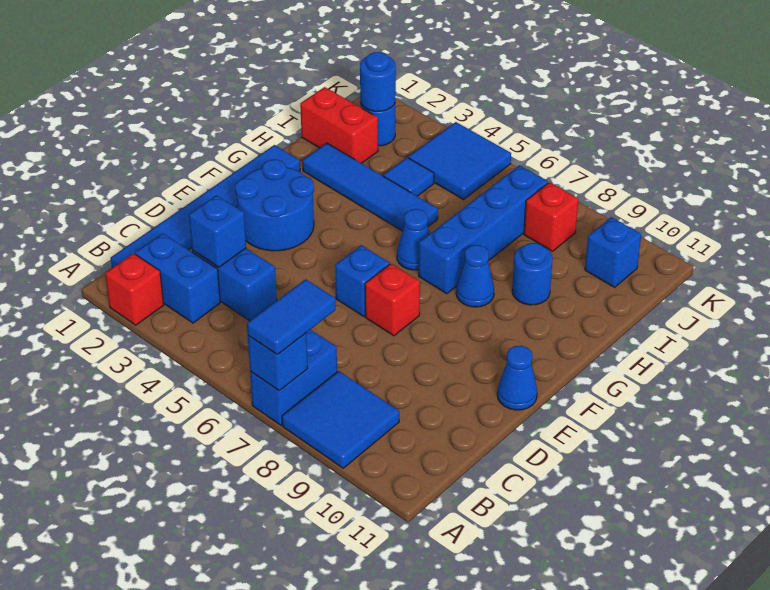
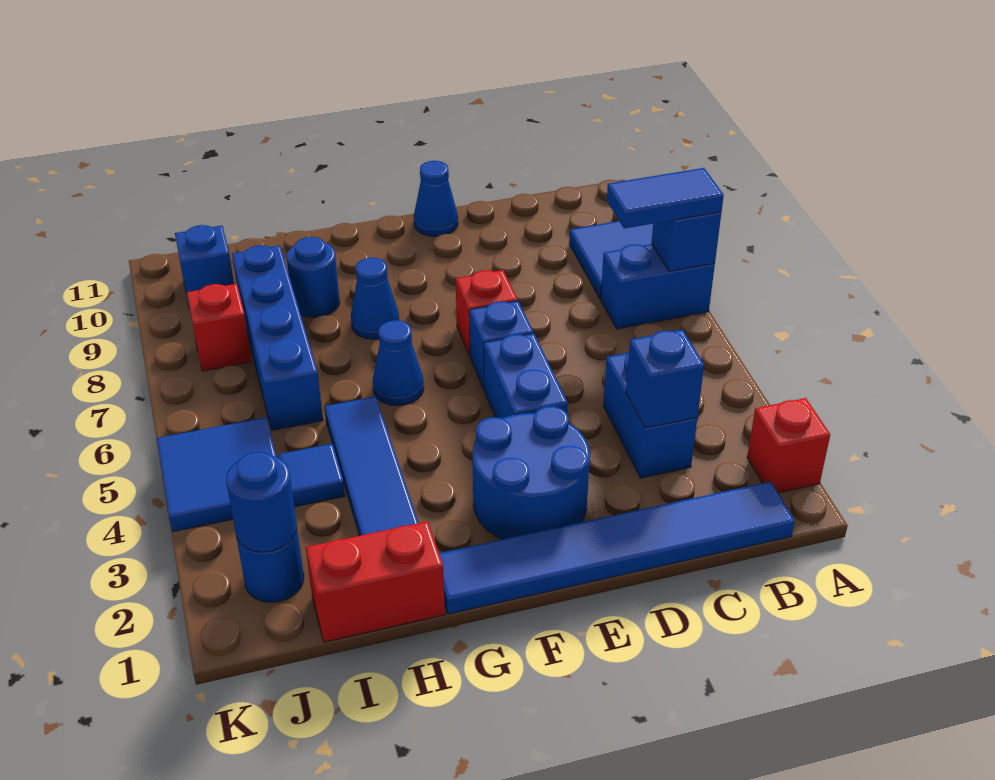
blue brick B2:B3 level 1 -> blue brick E4:E5 level 1
blue brick G7:J7 level 1 -> blue brick I6:I9 level 1
red brick I1:I2 level 1 -> red brick H1:I1 level 1

